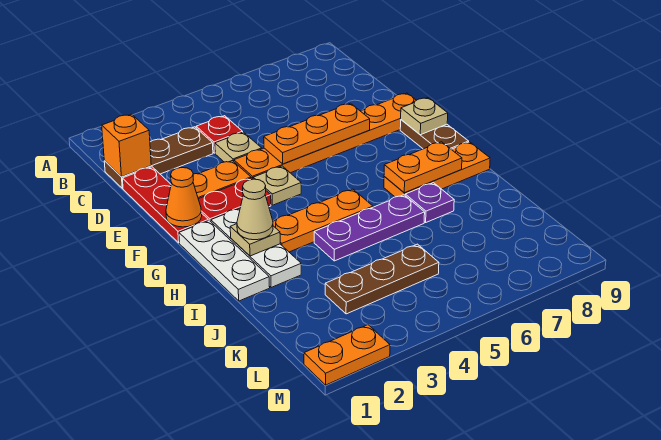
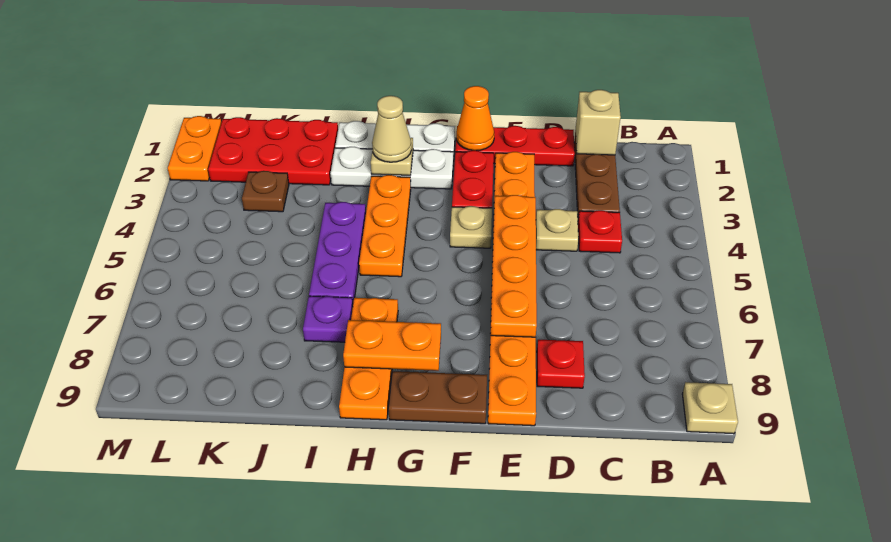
orange brick C1 level 2 -> tan brick C1 level 2
none -> red plate D8 level 1
orange plate E5:E7 level 2 -> orange plate E4:E7 level 2
tan plate F9 level 2 -> tan plate A9 level 1
orange plate H7:H8 level 2 -> orange plate G8:H8 level 2
none -> red plate J1:L2 level 1
brown plate K3:K5 level 1 -> brown plate K3 level 1

